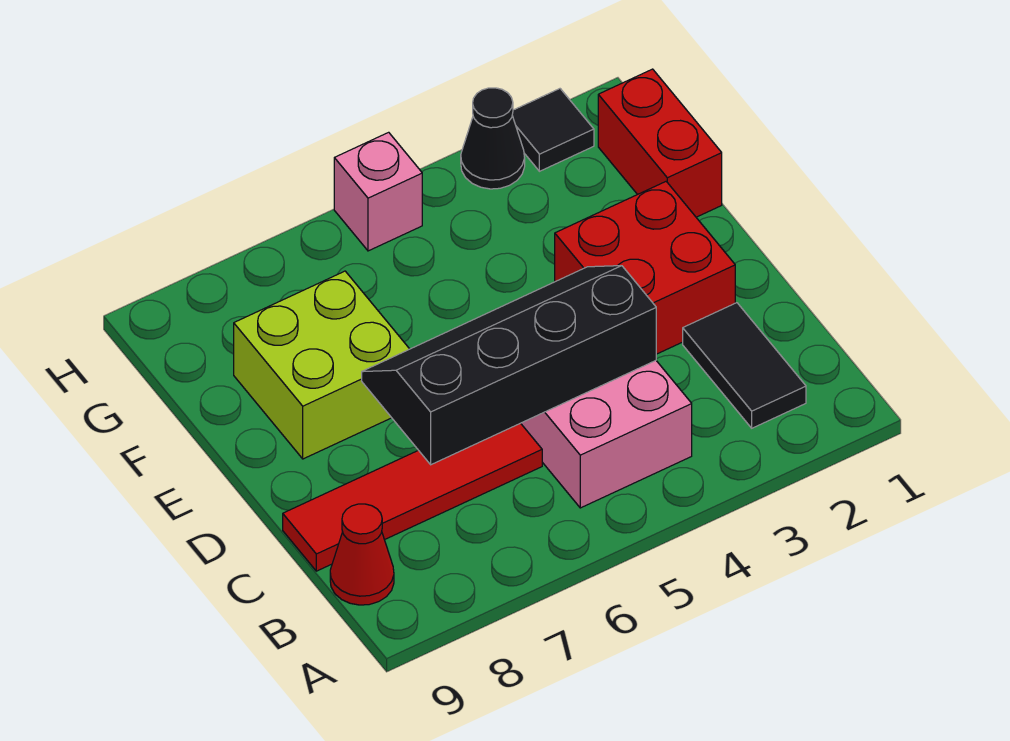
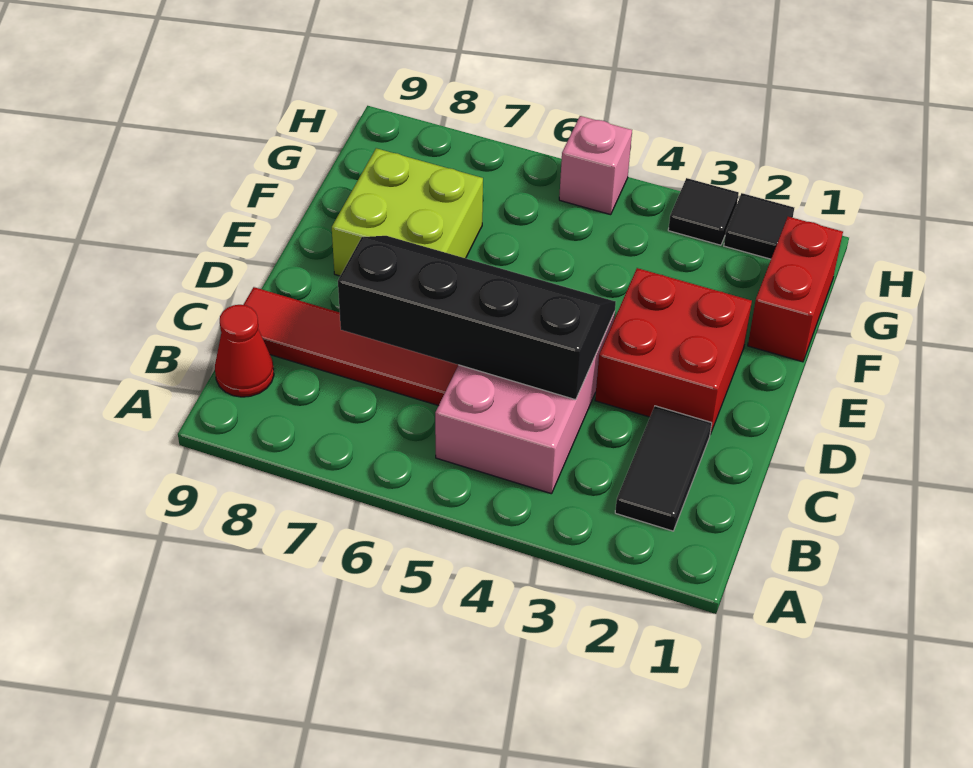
black cone H3 level 1 -> black tile H3 level 1

